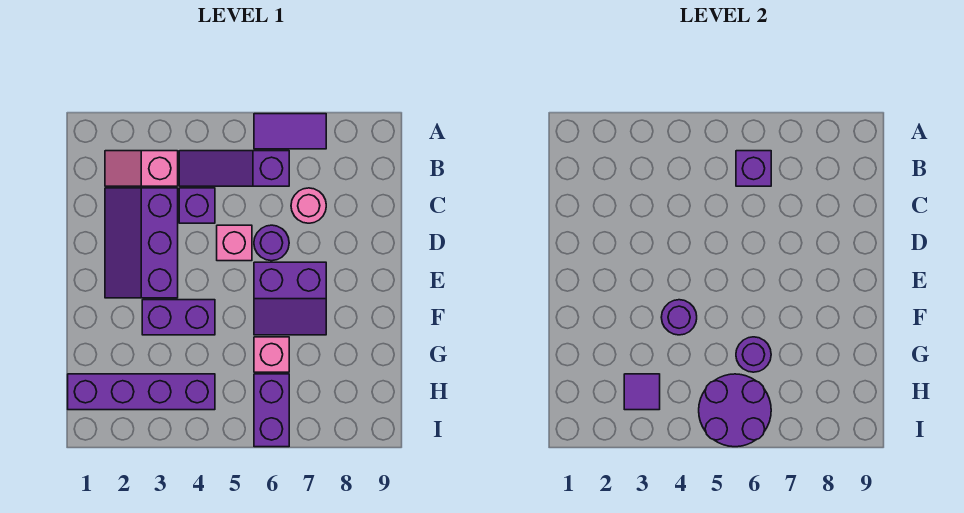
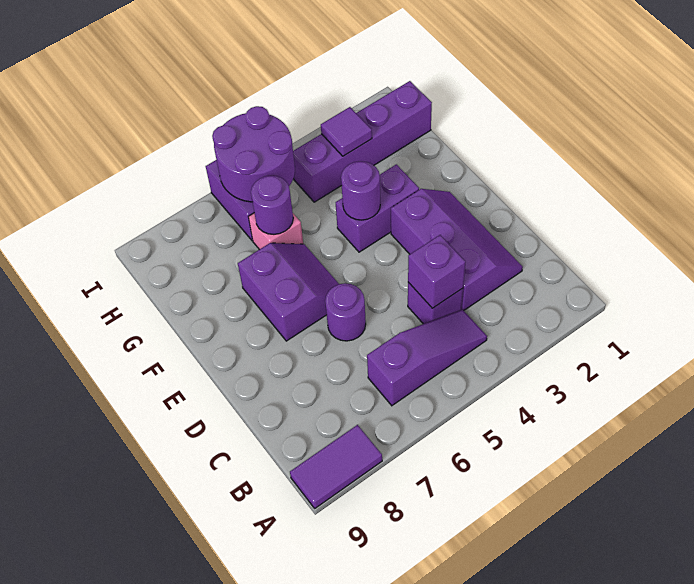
purple tile A6:A7 level 1 -> purple tile A8:A9 level 1
pink slope B2:B3 level 1 top 3 -> none
purple brick B6 level 2 -> purple brick C4 level 2
pink round brick C7 level 1 -> none
pink brick D5 level 1 -> none
purple slope E6:F7 level 1 top E -> purple slope E6:F7 level 1 top 7

